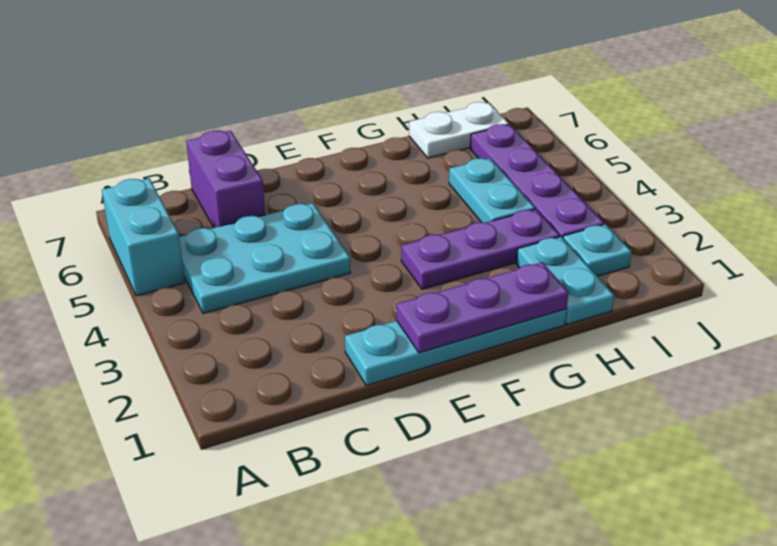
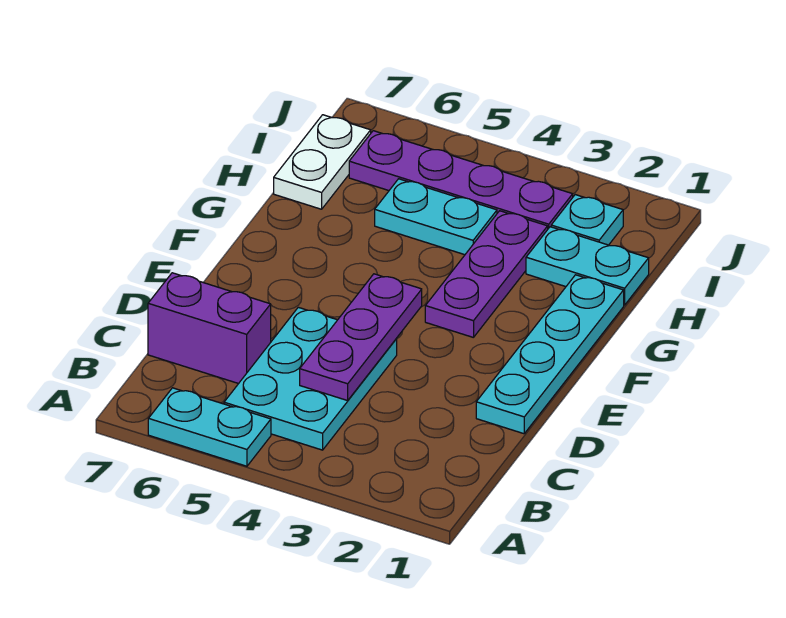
cyan brick A5:A6 level 1 -> cyan plate A5:A6 level 1
purple plate E1:G1 level 2 -> purple plate C4:E4 level 2

